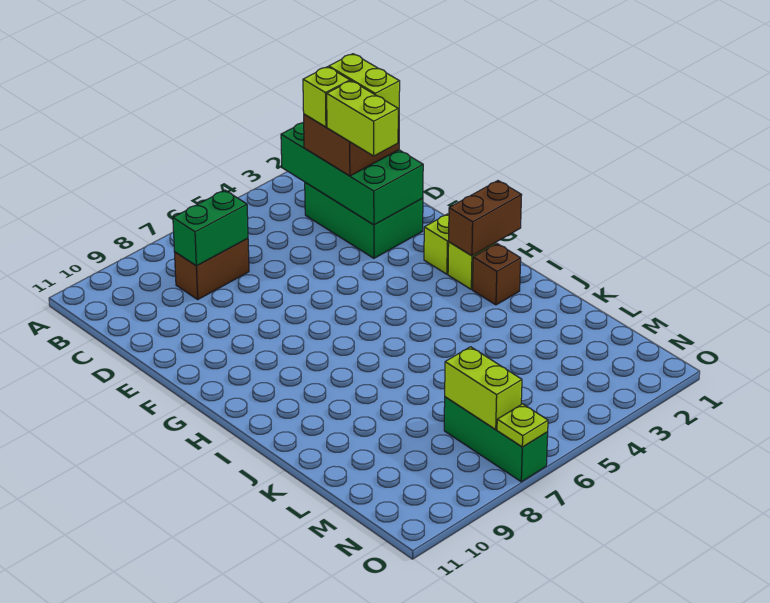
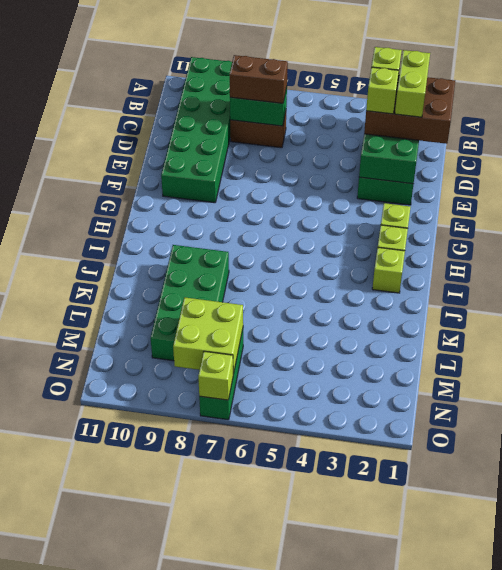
none -> green brick A9:F10 level 1
brown brick C2:D3 level 3 -> brown brick C1:D3 level 3
lime brick D3:E3 level 4 -> lime brick D3 level 4
brown brick H1:H2 level 2 -> brown brick C7:C8 level 3
brown brick I2 level 1 -> lime brick I2 level 1
none -> green brick J8:M9 level 1
lime brick M7:N7 level 2 -> lime brick M7:N8 level 2
lime plate O7 level 2 -> lime brick O7 level 2

